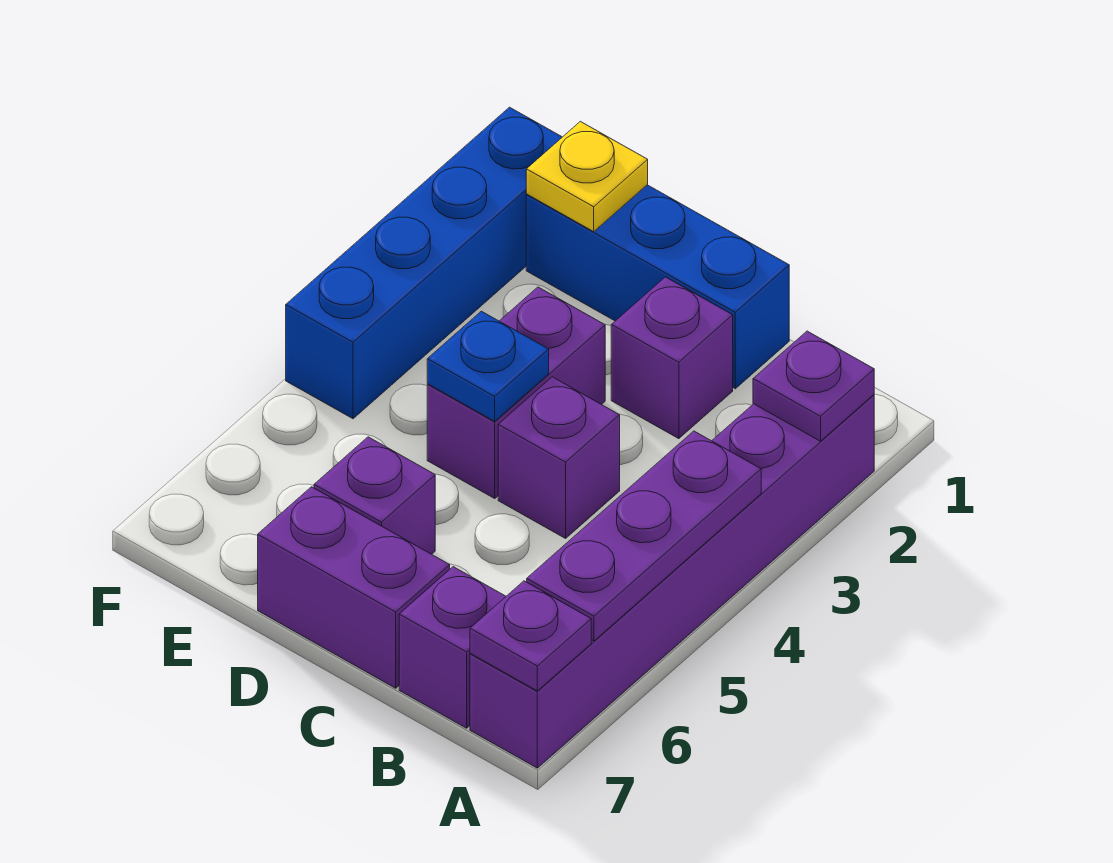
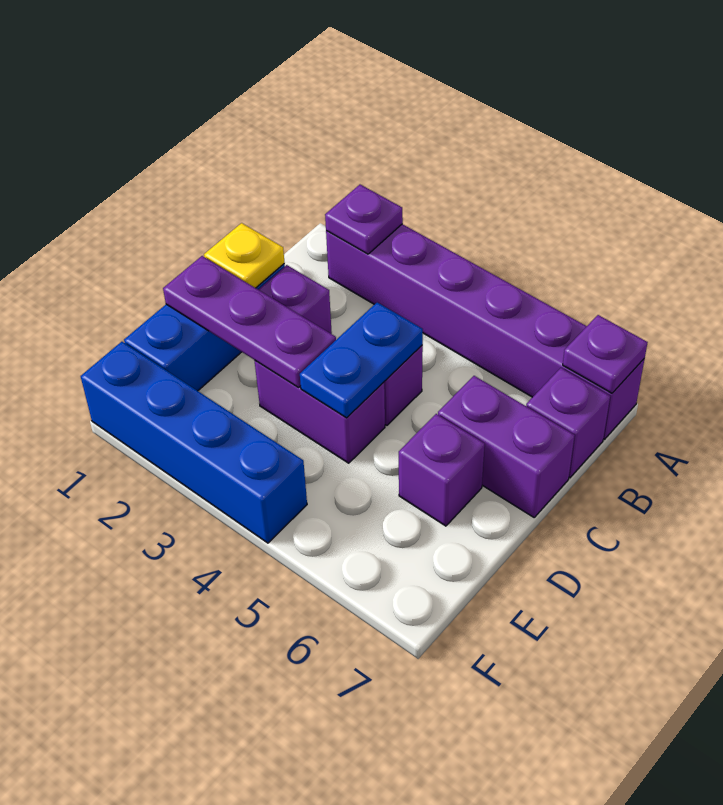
purple plate A4:A6 level 2 -> purple plate D1:D3 level 2
purple brick C7:D7 level 1 -> purple brick C6:C7 level 1
blue plate D4 level 2 -> blue plate C4:D4 level 2
yellow plate E1 level 2 -> yellow plate C1 level 2

